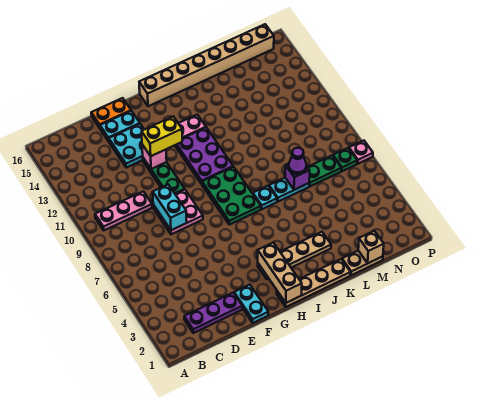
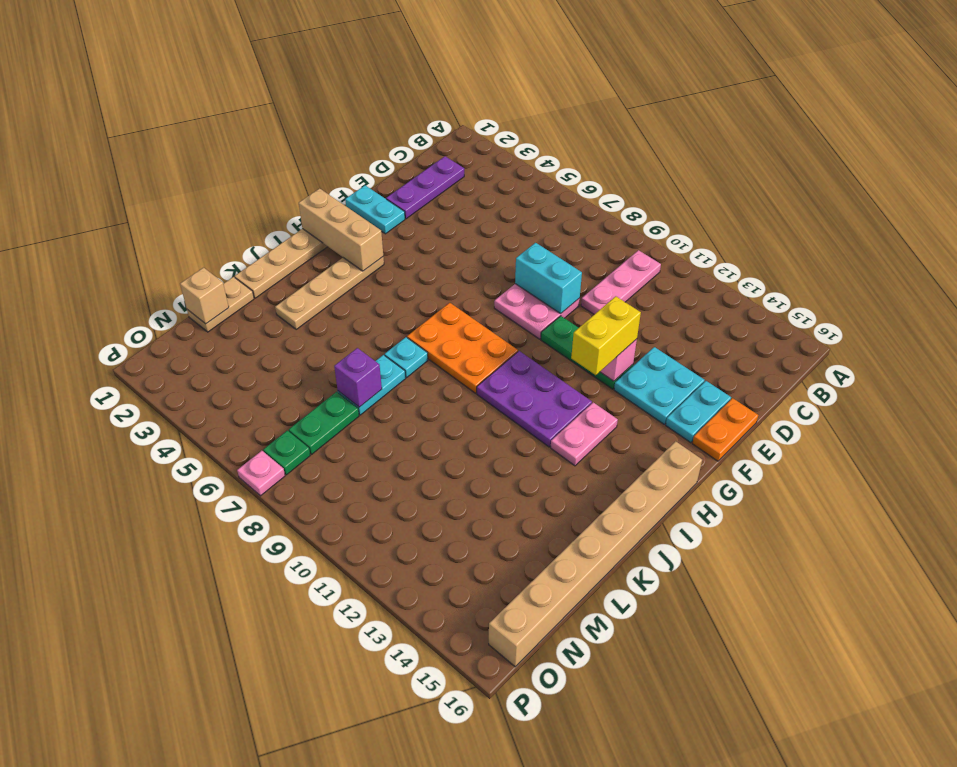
green plate H7:I9 level 1 -> orange plate H7:I9 level 1
purple cone L7 level 3 -> none

